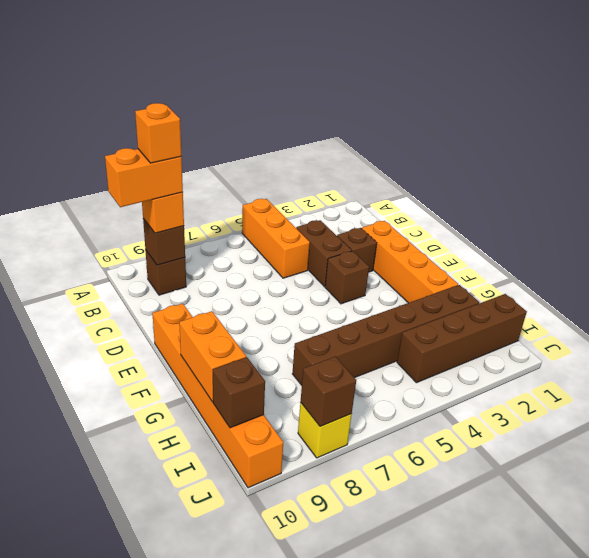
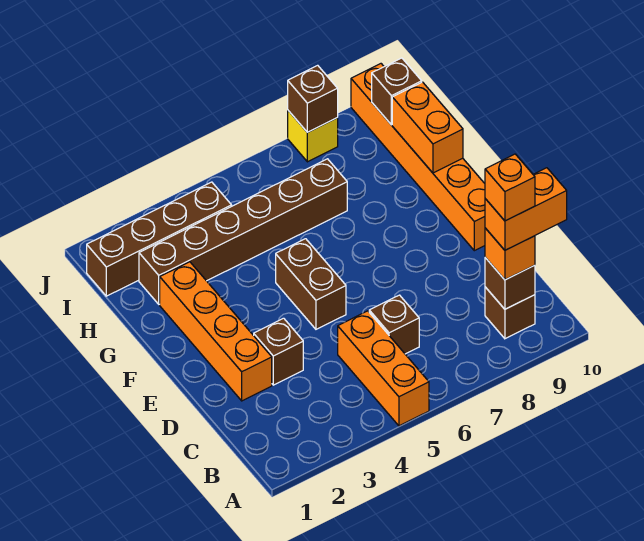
brown brick C4:D4 level 1 -> brown brick E5:F5 level 1
brown brick E4 level 1 -> brown brick C6 level 1

